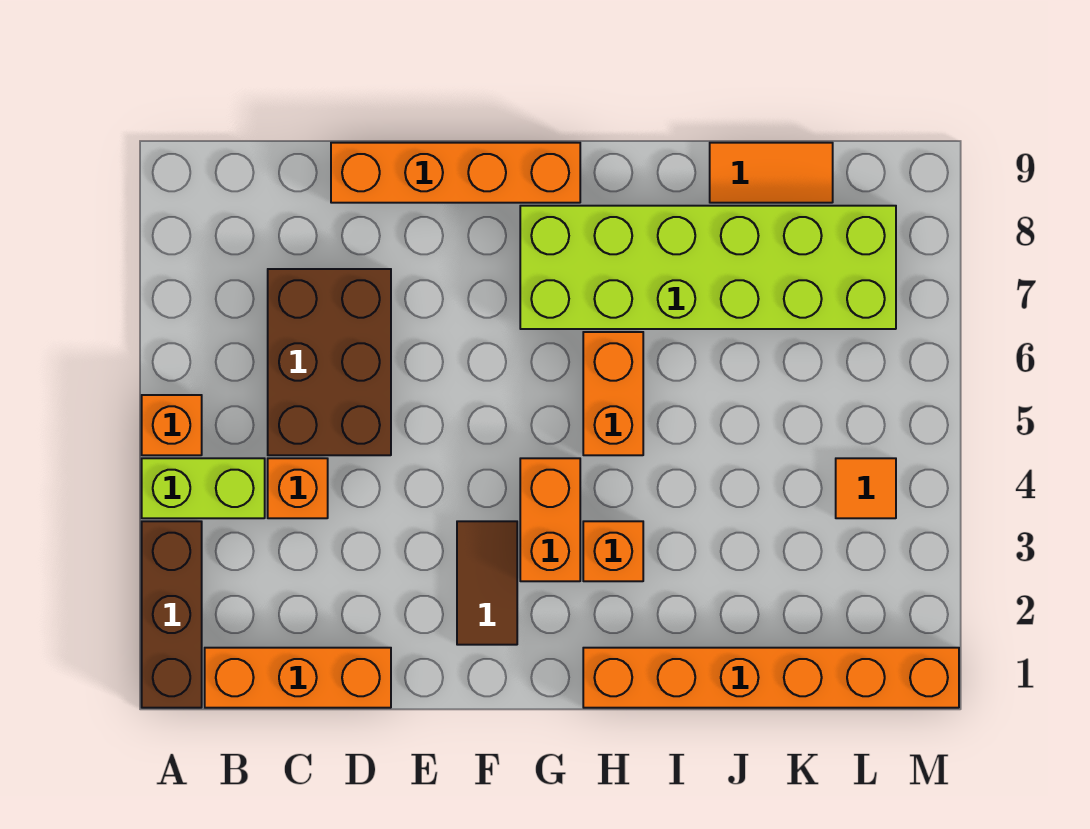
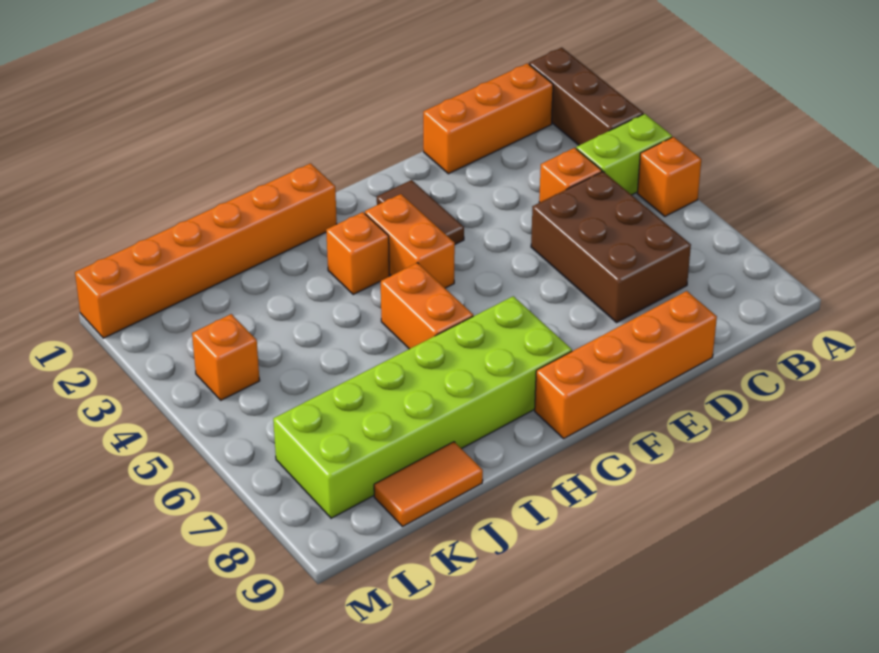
orange tile L4 level 1 -> orange brick L4 level 1

